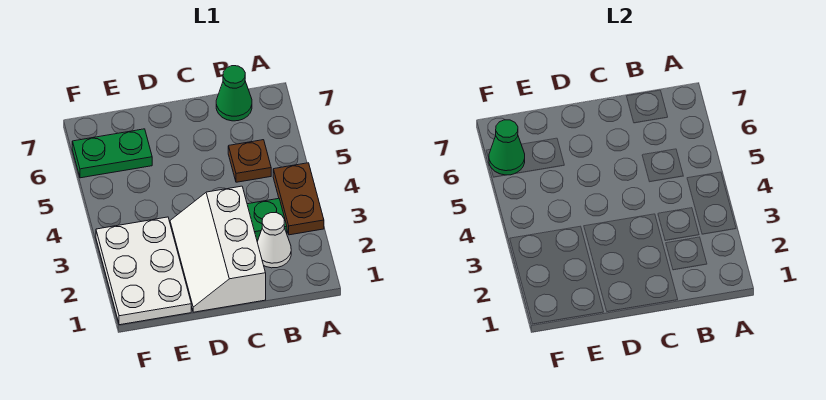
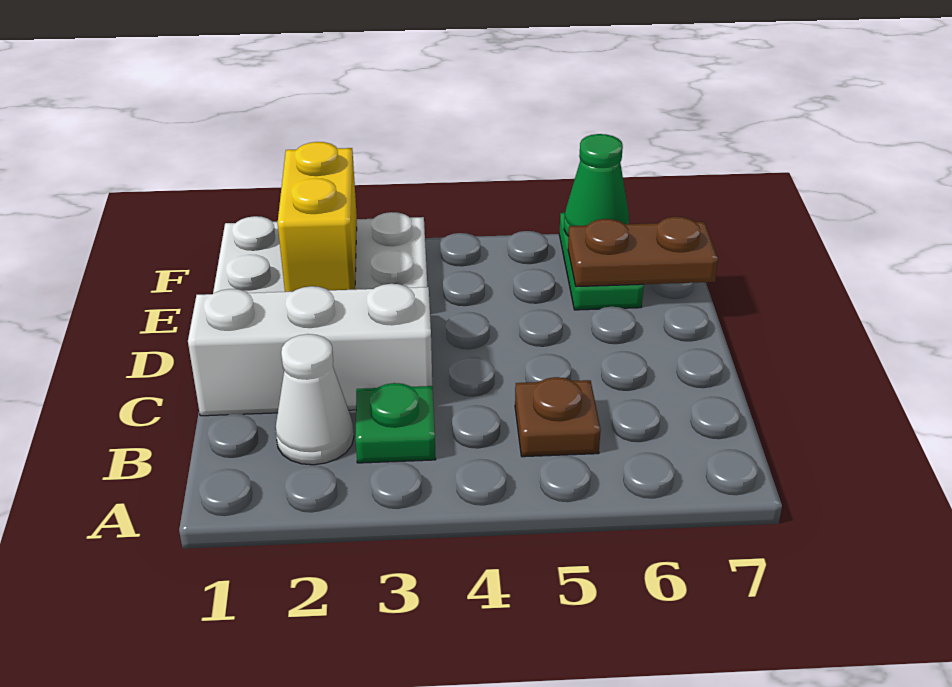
brown plate A3:A4 level 1 -> brown plate E6:E7 level 2
green cone B7 level 1 -> none
none -> yellow brick E2:F2 level 2

